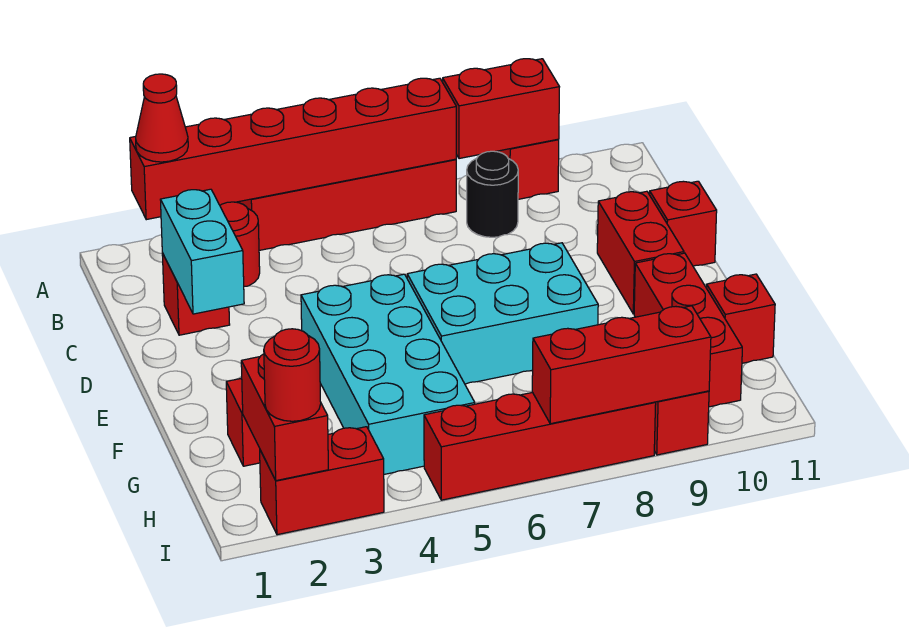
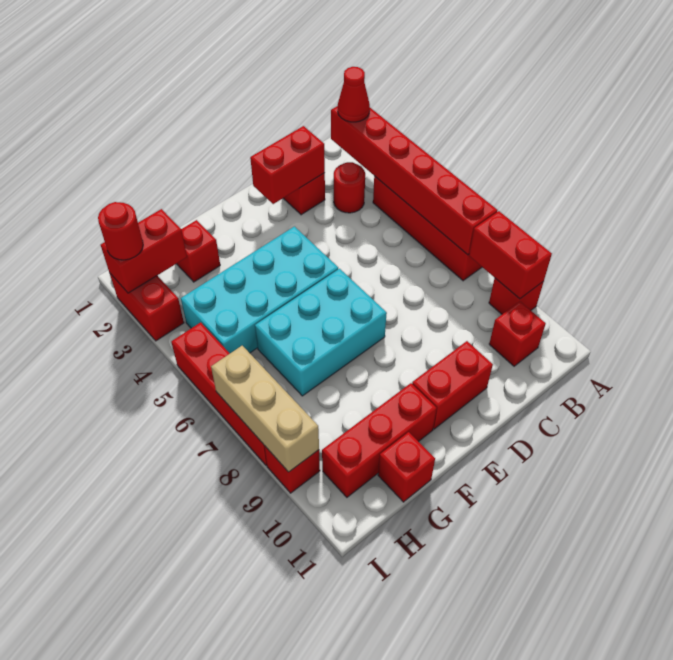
black round brick B8 level 1 -> none
cyan brick C2:D2 level 2 -> red brick C2:D2 level 2
red brick D11 level 1 -> red brick B10 level 1
cyan brick E6:F8 level 1 -> cyan brick E6:G7 level 1
red brick I7:I9 level 2 -> tan brick I7:I9 level 2

